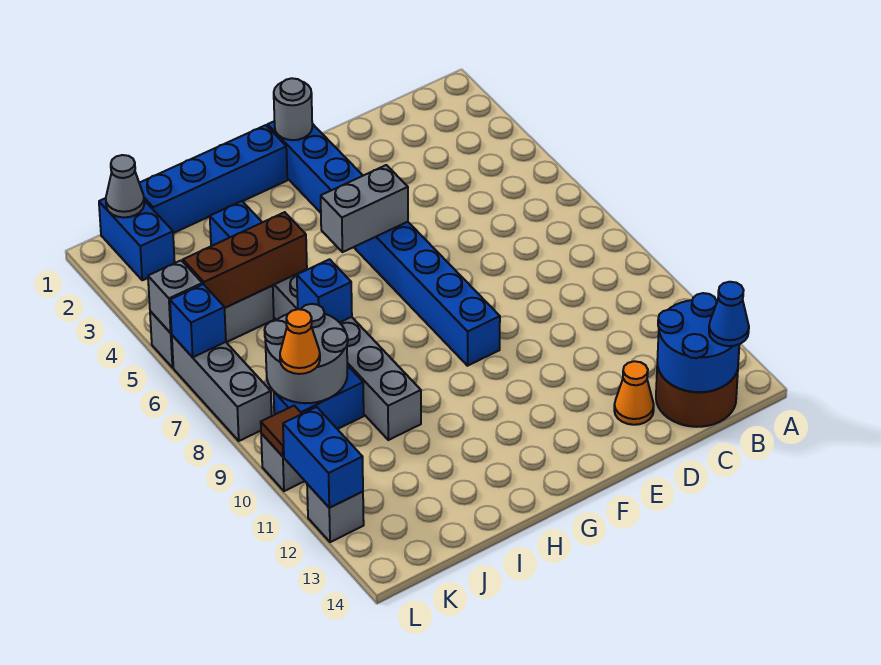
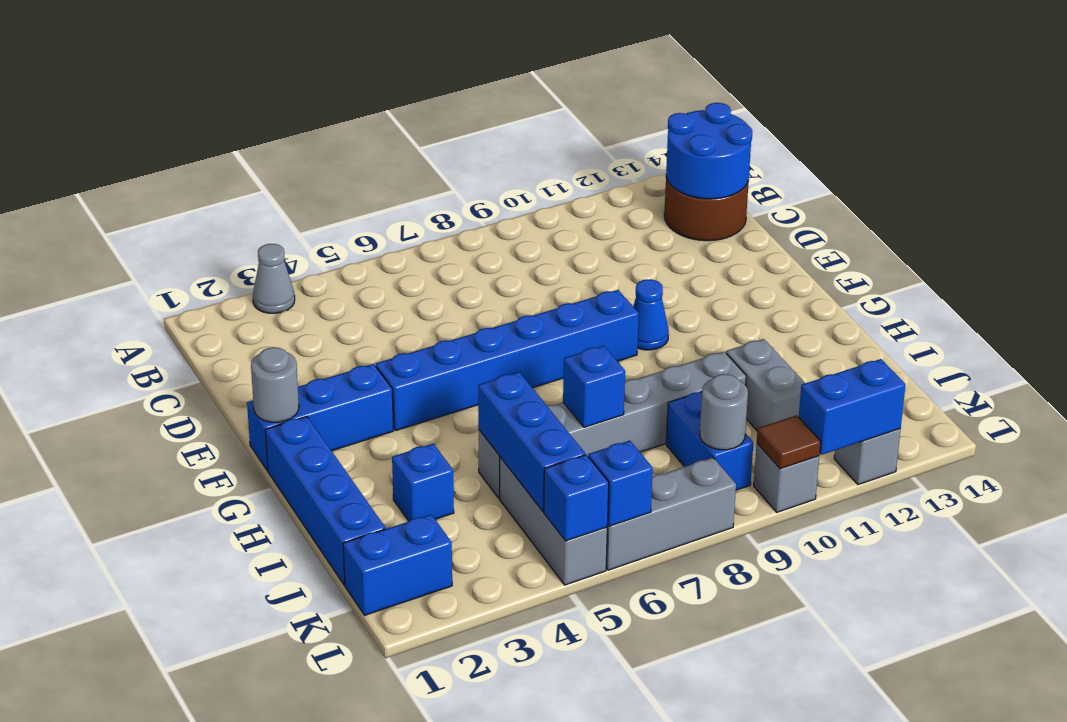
blue cone B14 level 3 -> blue cone F10 level 1
orange cone D13 level 1 -> none
grey brick F5:G5 level 2 -> grey brick I11:J11 level 1
brown brick I5:K5 level 2 -> blue brick I5:K5 level 2
grey round brick J8:K9 level 2 -> grey round brick K9 level 2
grey cone K1 level 2 -> grey cone A3 level 1
orange cone K9 level 3 -> none
grey brick L5 level 2 -> blue brick L5 level 2

